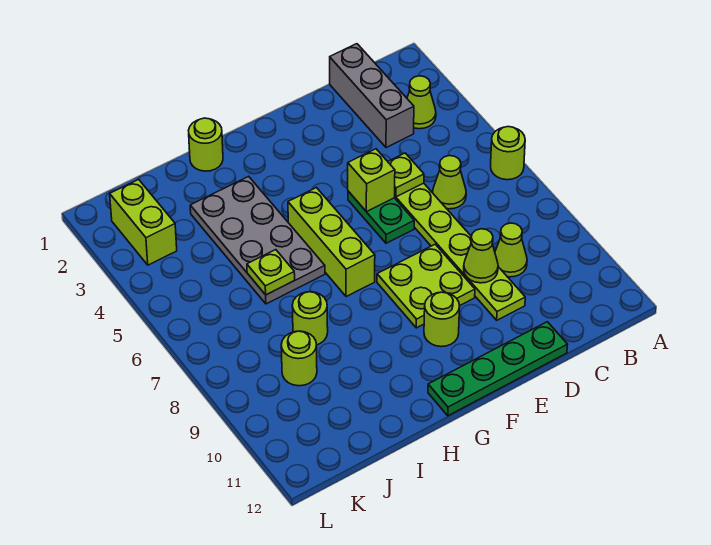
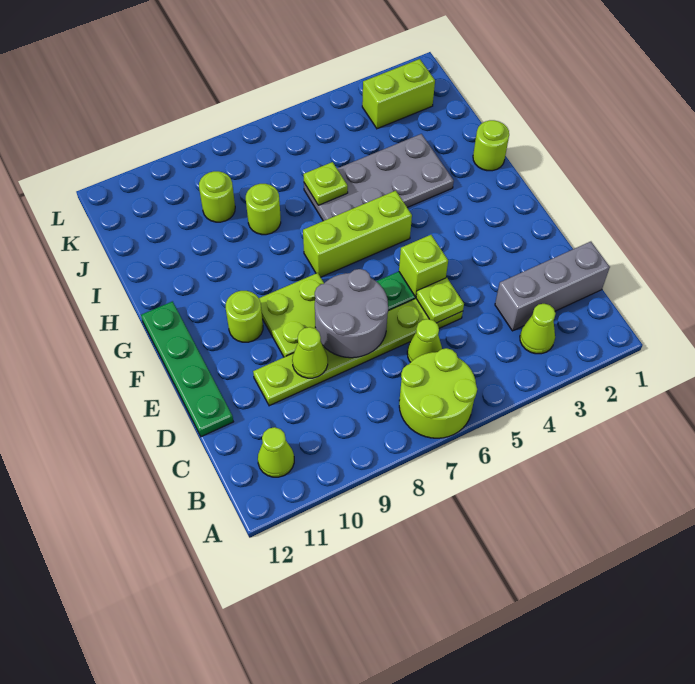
lime round brick A6 level 1 -> lime round brick A6:B7 level 1
lime cone C9 level 1 -> lime cone B11 level 1
none -> grey round brick D7:E8 level 2

